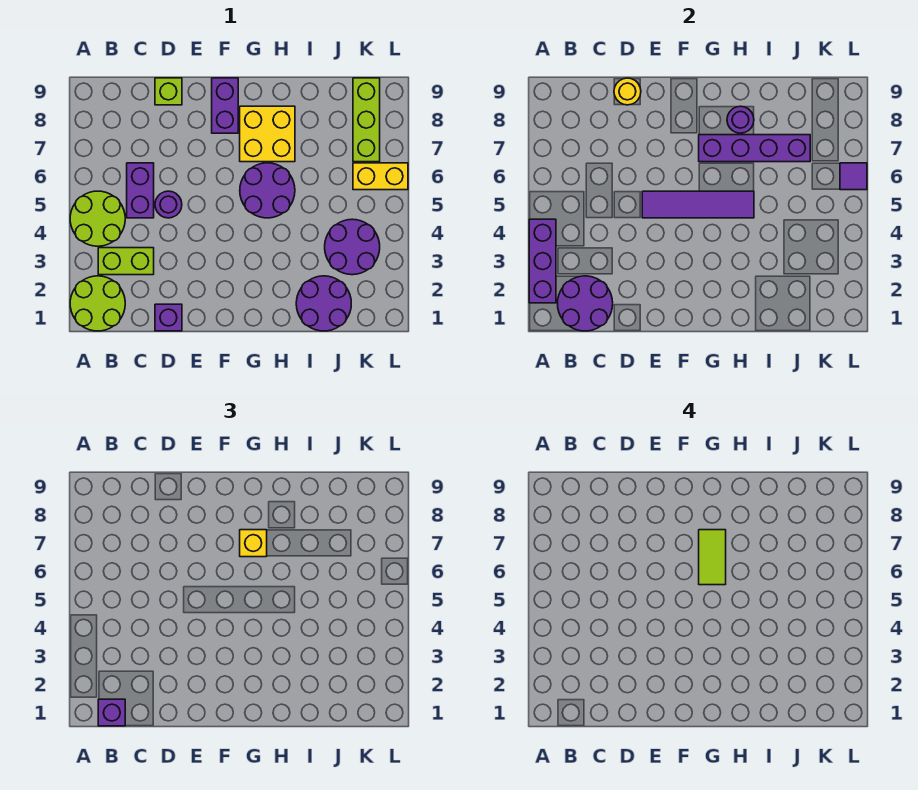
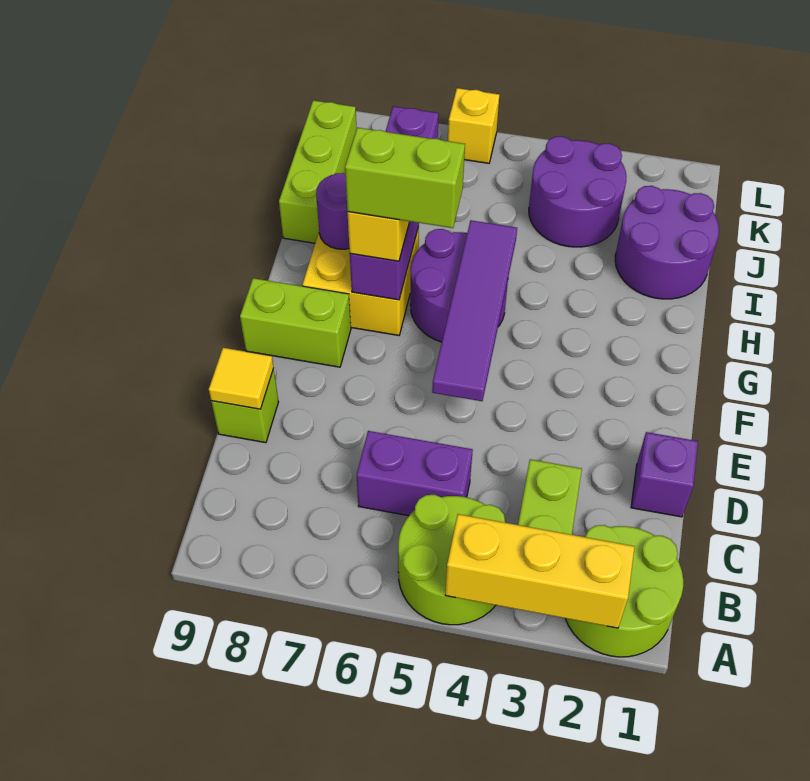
purple brick A2:A4 level 2 -> yellow brick A2:A4 level 2
purple round brick B1:C2 level 2 -> none
purple brick B1 level 3 -> none
purple round brick D5 level 1 -> none
yellow round brick D9 level 2 -> yellow tile D9 level 2
purple brick F8:F9 level 1 -> lime brick F8:F9 level 1
lime tile G6:G7 level 4 -> lime brick G6:G7 level 4
yellow brick K6:L6 level 1 -> yellow brick L6 level 1
lime brick K7:K9 level 1 -> lime brick I9:K9 level 1
purple tile L6 level 2 -> none

